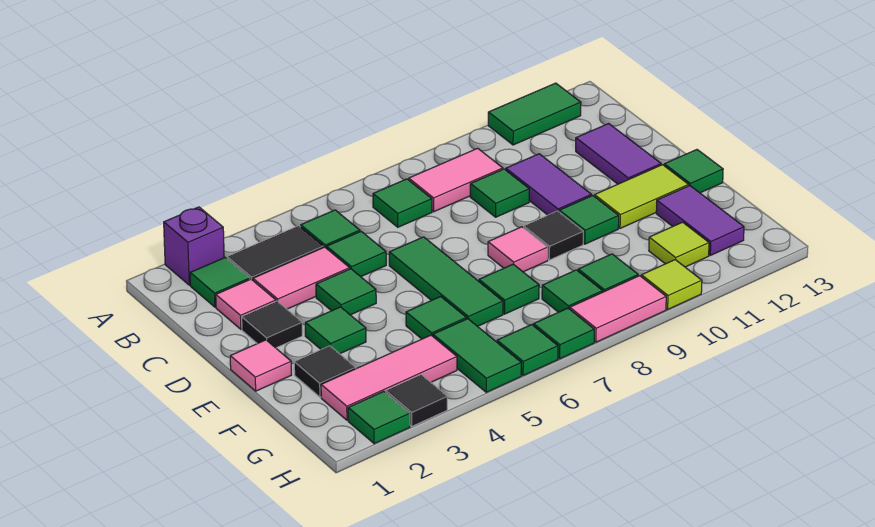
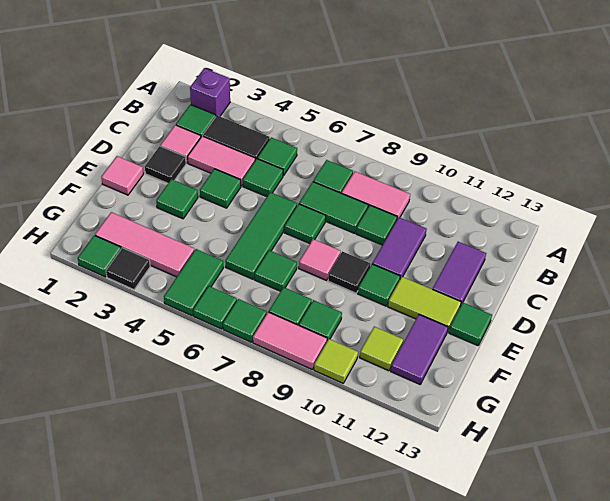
green tile A11:A12 level 1 -> green tile C7:C8 level 1
black tile F2 level 1 -> none
green tile F5 level 1 -> green tile D7 level 1

